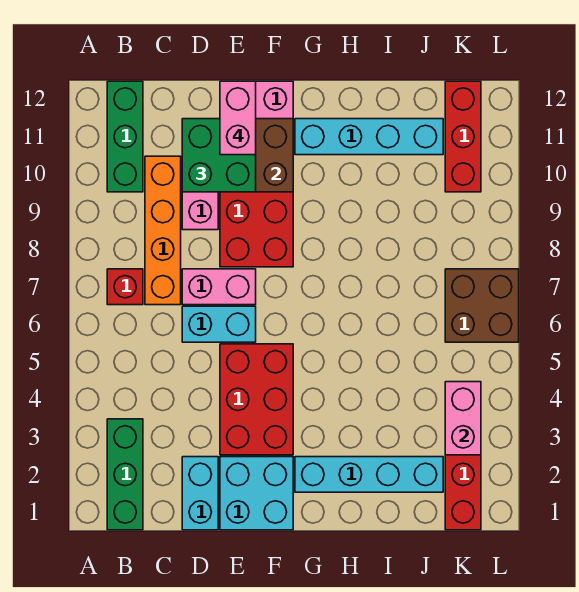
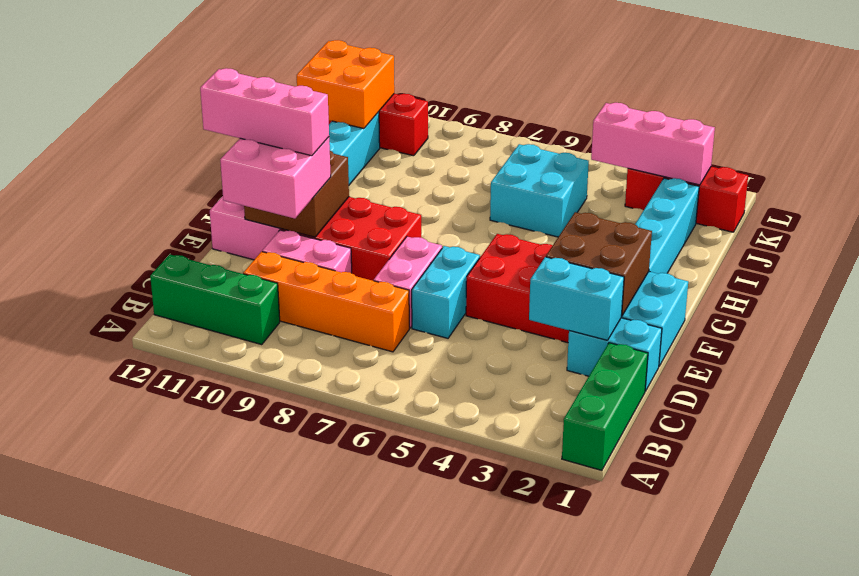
green brick B1:B3 level 1 -> green brick A1:C1 level 1
red brick B7 level 1 -> none
none -> cyan brick D2:D3 level 2
green brick D10:E11 level 3 -> pink brick D10:E11 level 3
pink brick E11:E12 level 4 -> pink brick E10:E12 level 4
none -> cyan brick I5:J6 level 1
none -> orange brick J11:K12 level 2
pink brick K3:K4 level 2 -> pink brick K2:K4 level 2
brown brick K6:L7 level 1 -> brown brick E2:F3 level 2

